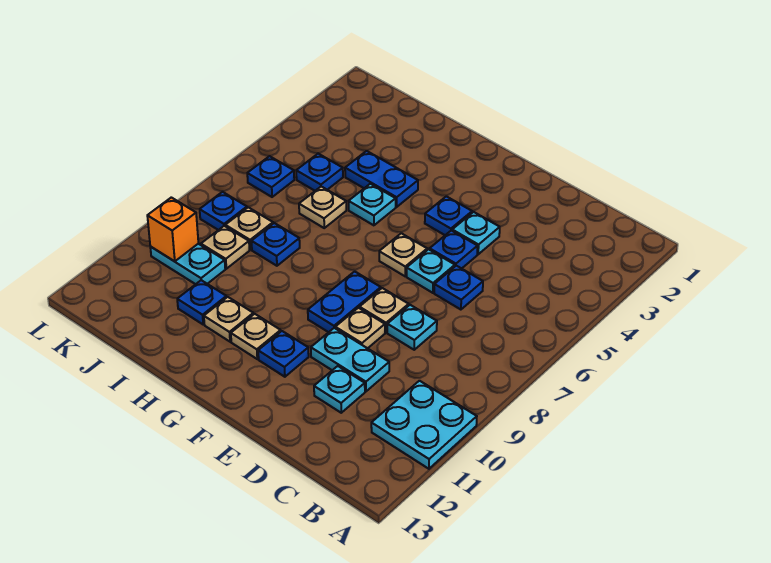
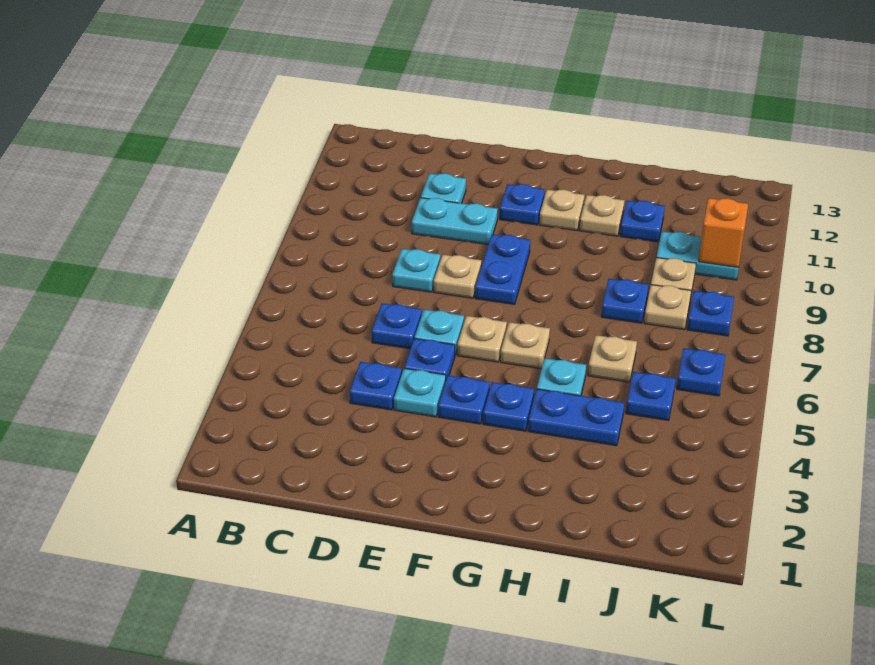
cyan plate A10:B11 level 1 -> none
none -> blue plate D4 level 1
tan plate E9 level 1 -> tan plate G6 level 1
none -> blue plate G4 level 1

